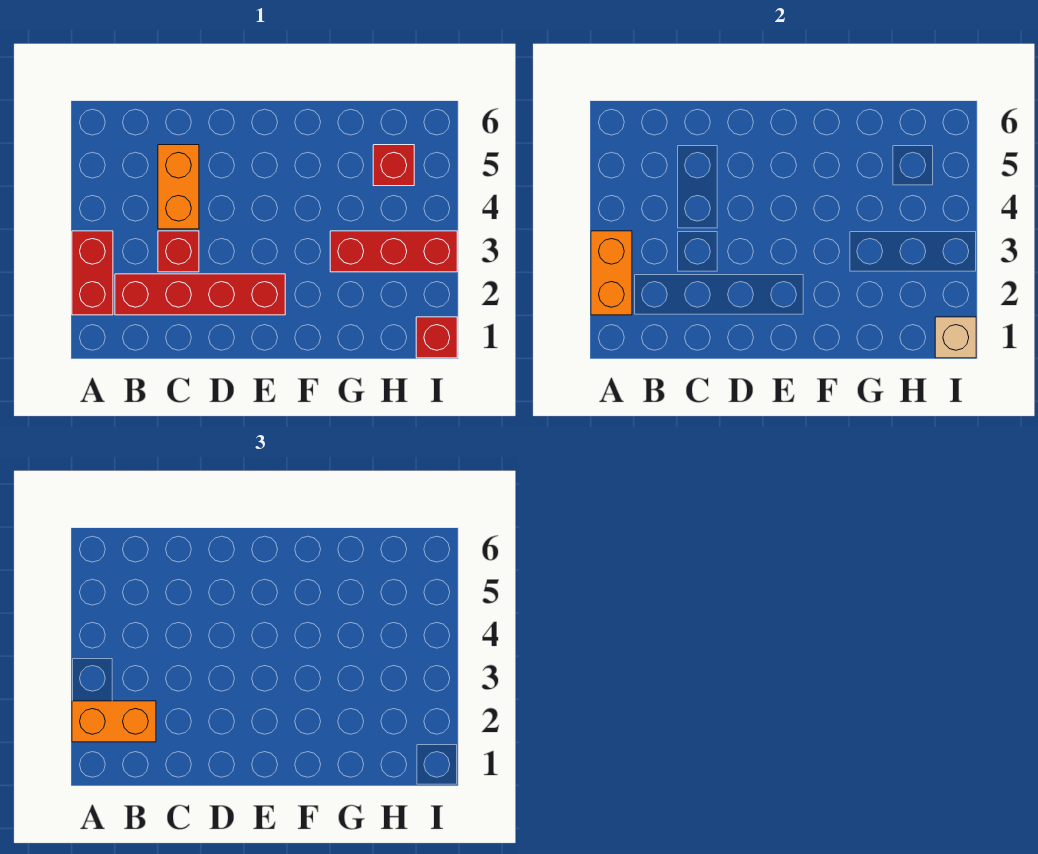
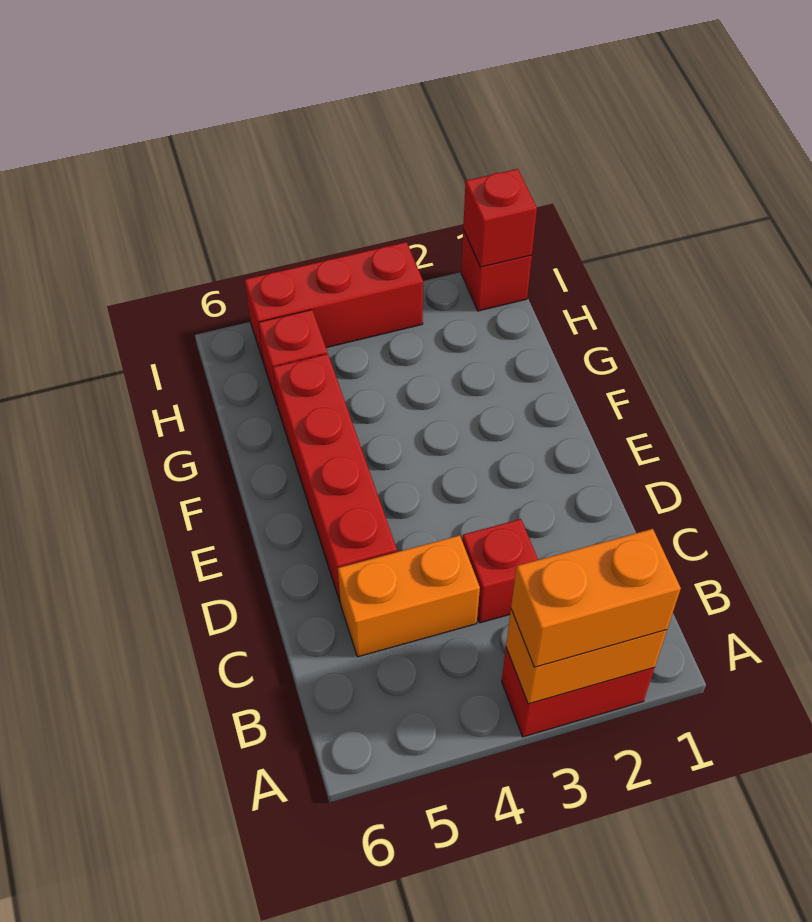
orange brick A2:B2 level 3 -> orange brick A2:A3 level 3
red brick B2:E2 level 1 -> red brick D5:G5 level 1
red brick G3:I3 level 1 -> red brick I3:I5 level 1
tan brick I1 level 2 -> red brick I1 level 2

